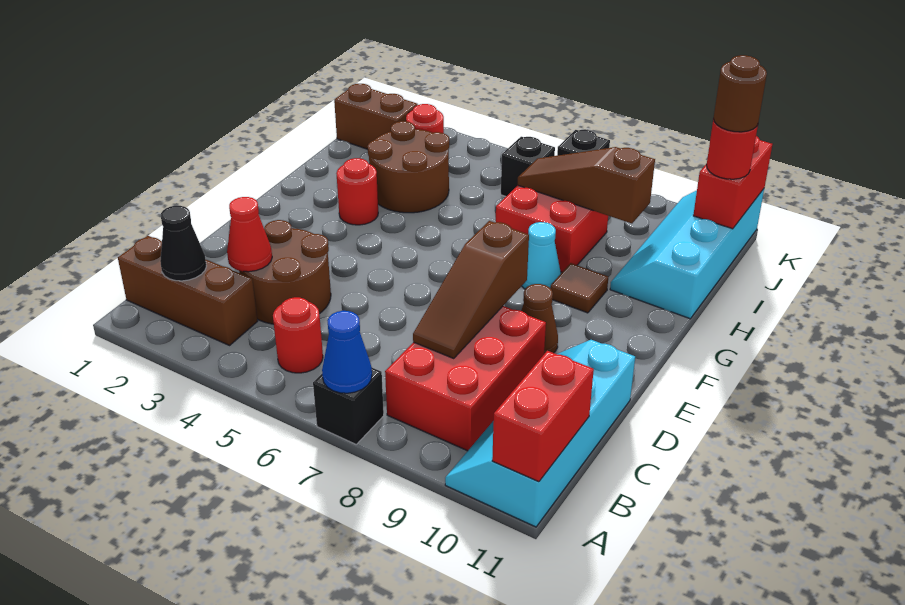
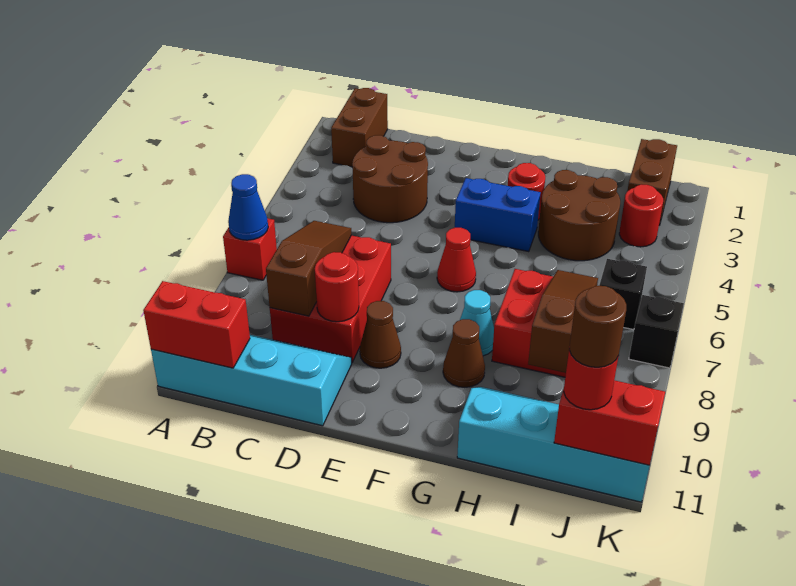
black brick A7 level 1 -> red brick A7 level 1
brown brick B1:B3 level 1 -> brown brick B1:B2 level 1
black cone B2 level 2 -> none
red round brick B5 level 1 -> red round brick D9 level 2
red brick B8:D9 level 1 -> red brick C7:D9 level 1
red cone C3 level 2 -> red cone F6 level 1
brown slope C8:E8 level 2 top E -> brown slope C7:C9 level 2 top 9
none -> blue brick F4:G4 level 1
brown tile G9 level 1 -> brown cone G9 level 1

